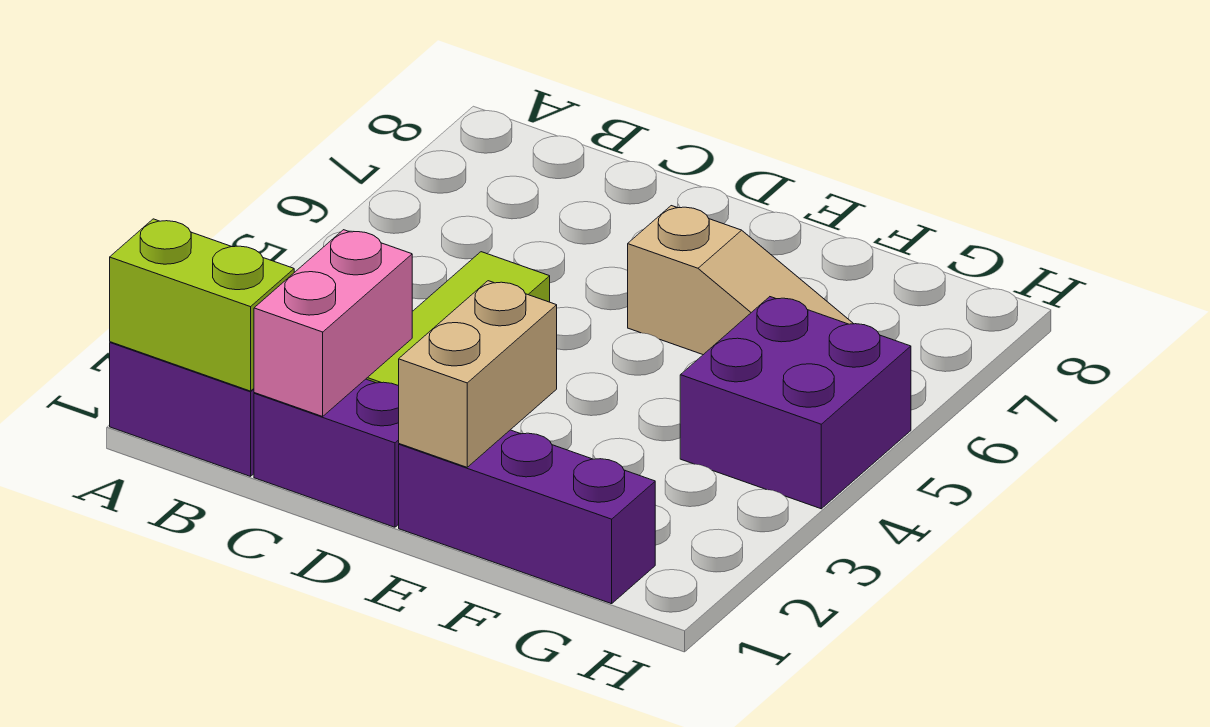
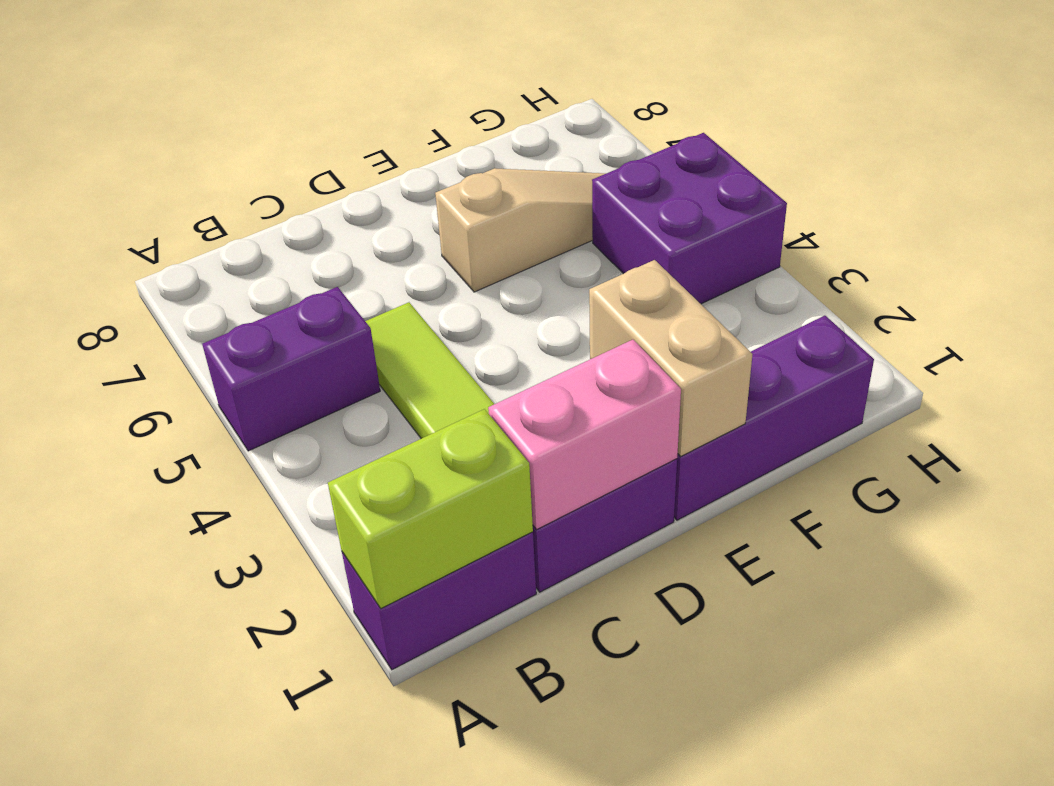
none -> purple brick A5:B5 level 1
pink brick C1:C2 level 2 -> pink brick C1:D1 level 2

